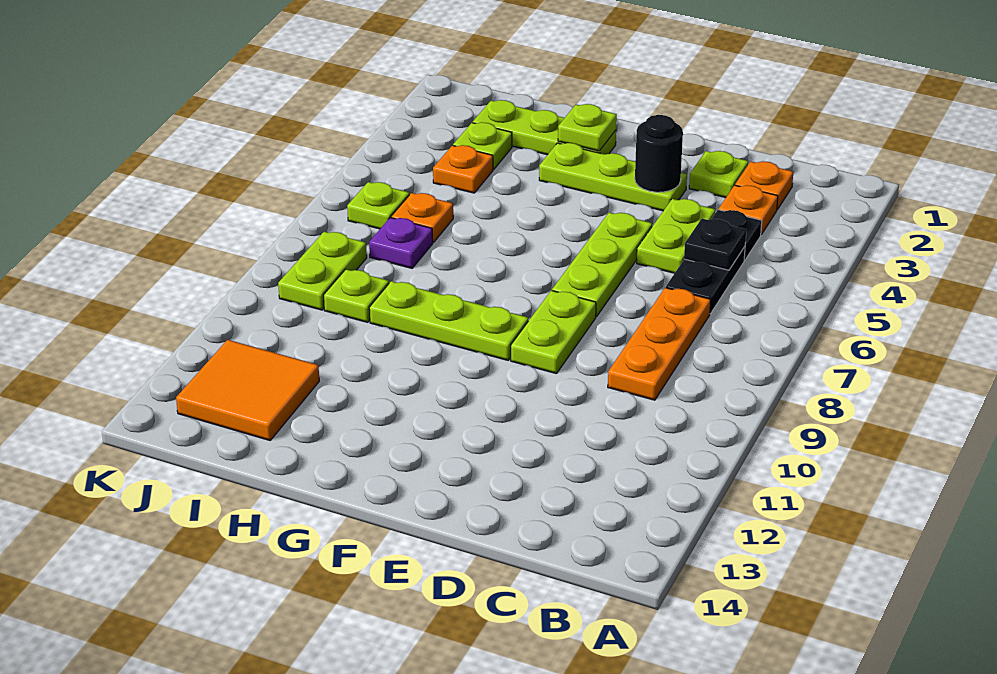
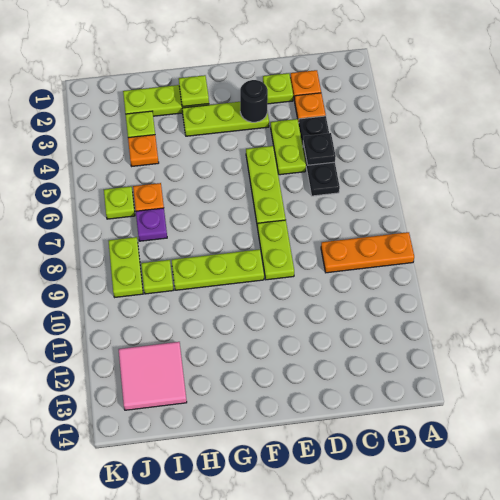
orange plate C7:C9 level 1 -> orange plate A9:C9 level 1
orange tile I12:J13 level 1 -> pink tile I12:J13 level 1

